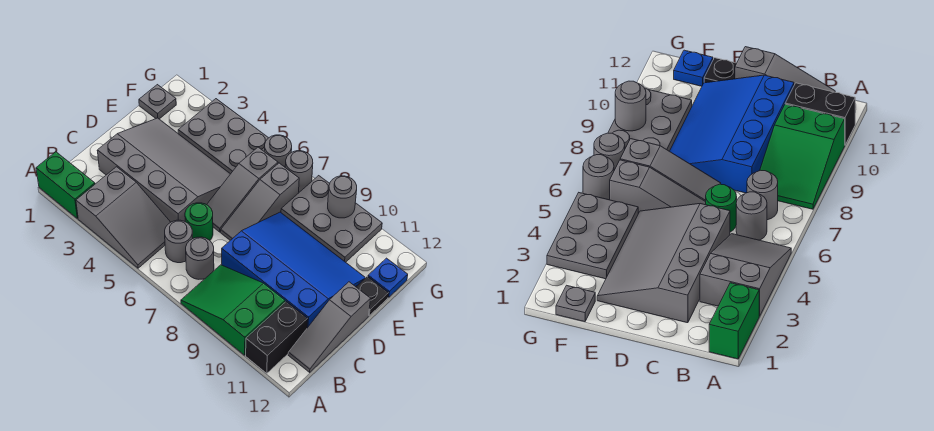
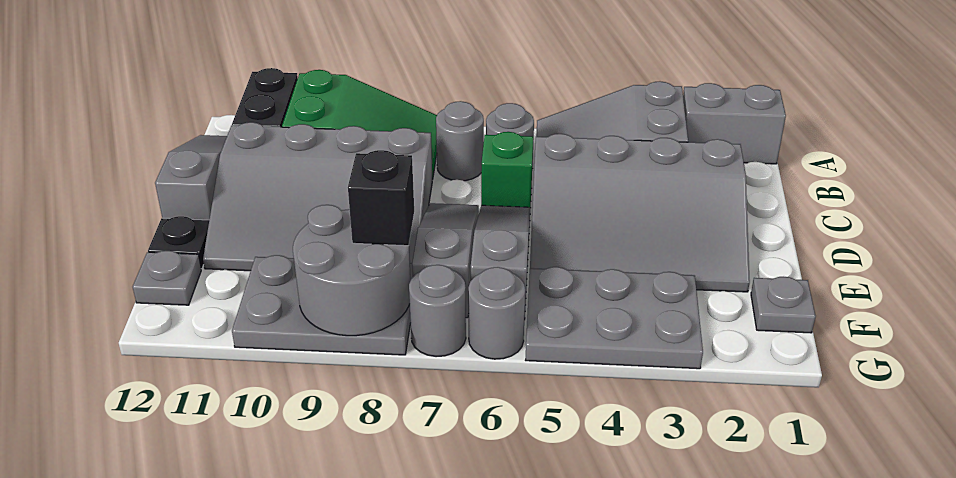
green brick A1:A2 level 1 -> grey brick A1:A2 level 1
green round brick C6 level 1 -> green brick C6 level 1
blue slope C8:E11 level 1 top C -> grey slope C8:E11 level 1 top C
none -> black brick F8 level 3
blue plate F12 level 1 -> grey plate F12 level 1
grey round brick G9 level 2 -> grey round brick F8:G9 level 2

